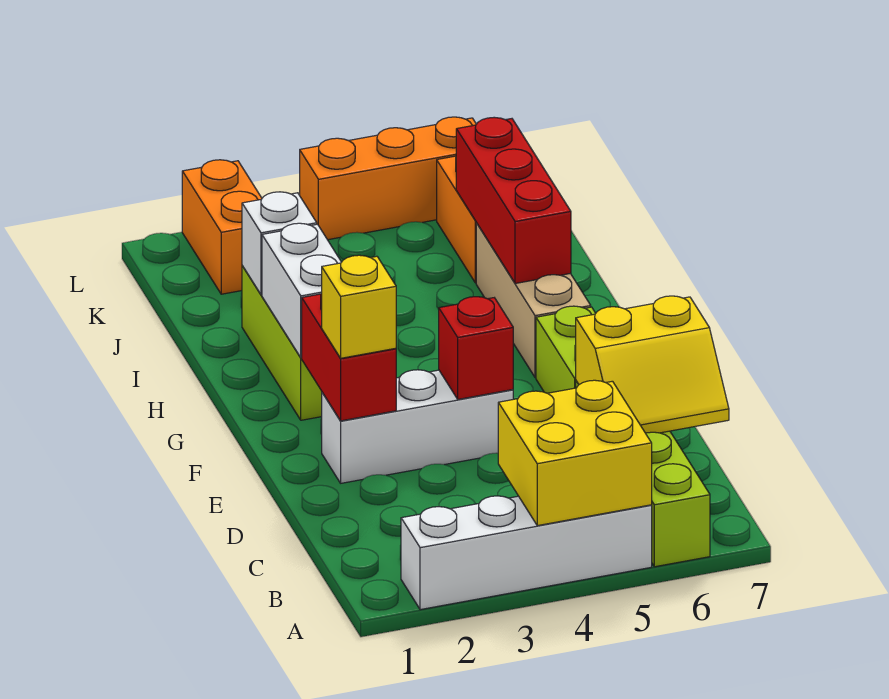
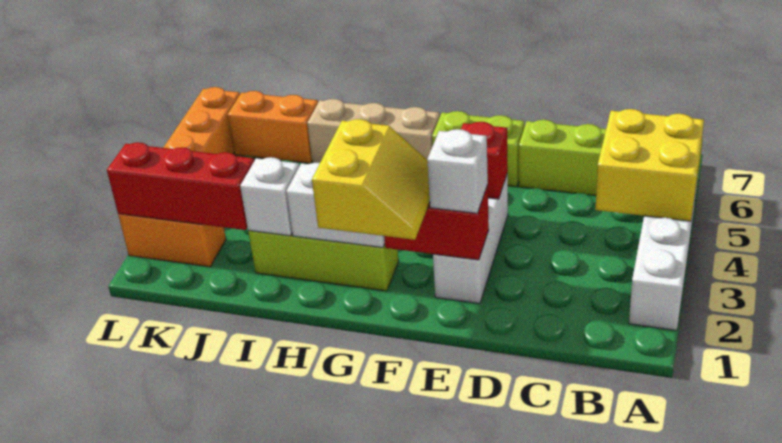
yellow slope C6:D7 level 2 top D -> yellow slope F1:G2 level 3 top G
yellow brick E2 level 3 -> white brick E2 level 3
red brick H6:J6 level 2 -> red brick J2:L2 level 2

